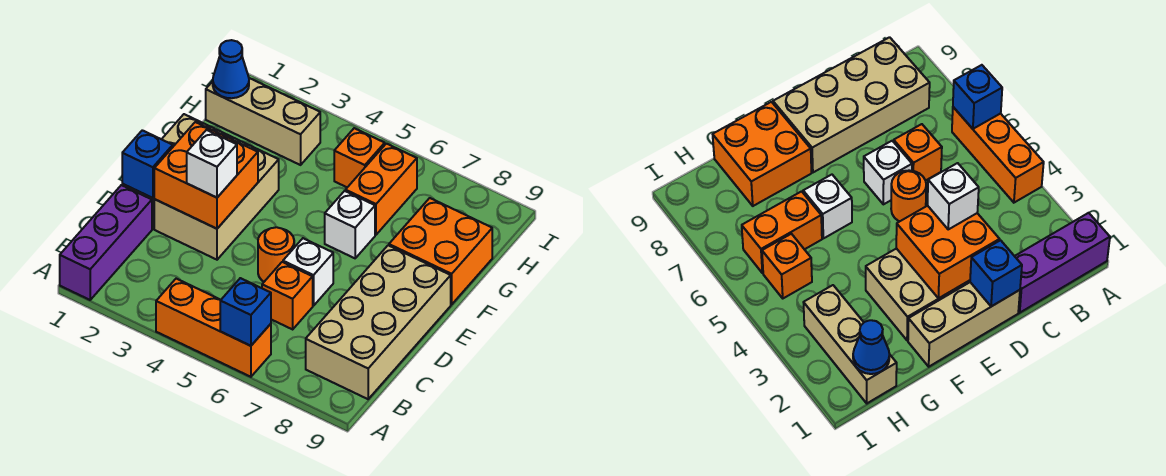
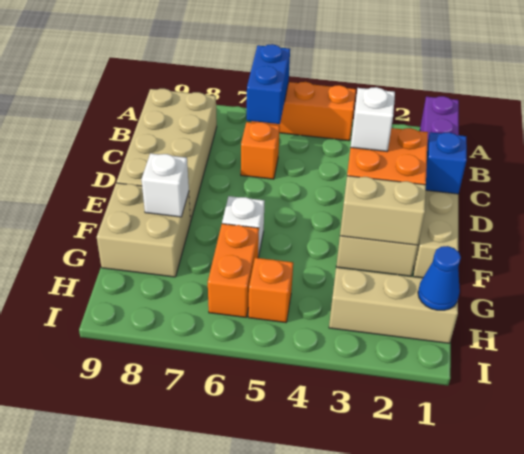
blue brick A6 level 2 -> blue brick A6:B6 level 2
orange round brick D5 level 1 -> none
white brick D6 level 1 -> white brick F8 level 2
none -> tan brick F2:F3 level 2
orange brick F8:G9 level 1 -> tan brick F8:G9 level 1

